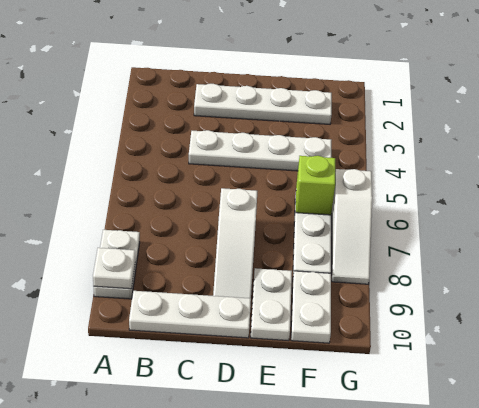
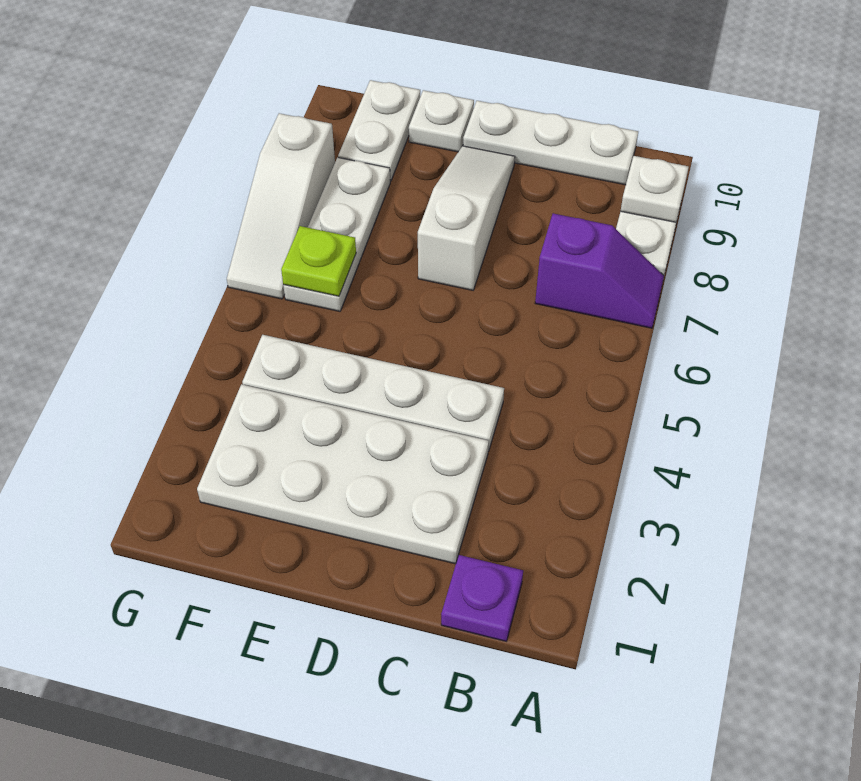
none -> purple slope A7:B7 level 1 top B
none -> purple plate B1 level 1
white plate C2:F2 level 1 -> white plate C2:F3 level 1
white plate E9:E10 level 1 -> white plate E10 level 1
lime brick F6 level 2 -> lime plate F6 level 2
white slope G6:G8 level 1 top 6 -> white slope G6:G8 level 1 top 8

